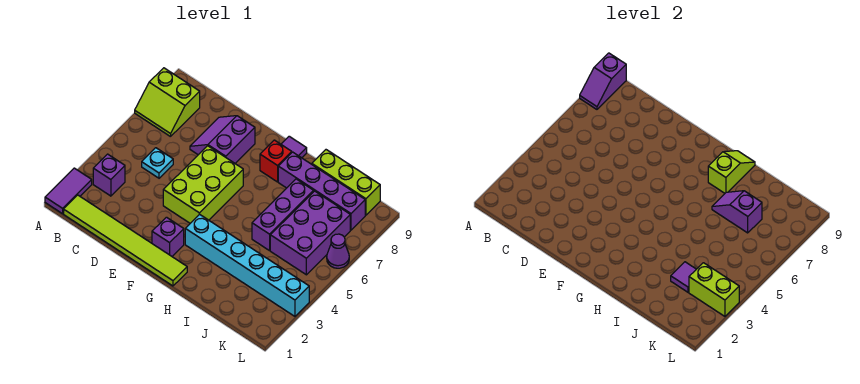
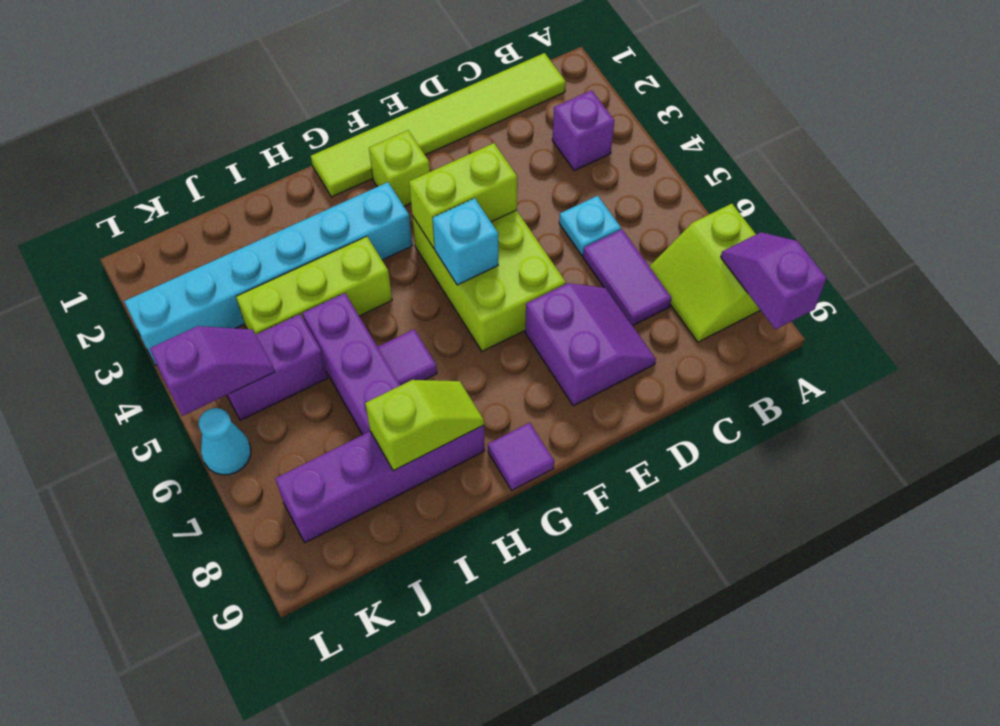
purple tile A1:A2 level 1 -> purple tile C6:C7 level 1
lime slope A7:B8 level 1 top 8 -> lime slope A7:B8 level 1 top A
purple brick F2 level 1 -> lime brick F2 level 1
none -> cyan brick F5 level 2
red brick G8 level 1 -> none
lime slope H8:H9 level 2 top 8 -> lime slope H8:I8 level 2 top I
purple slope I7:J7 level 2 top J -> purple slope K5:L5 level 2 top L
lime brick I9:K9 level 1 -> lime brick H4:J4 level 1
purple tile J3 level 2 -> purple tile H6 level 1
purple brick J5:K7 level 1 -> purple brick J5:K5 level 1
lime brick K3:L3 level 2 -> lime brick E4:F4 level 2
purple cone L6 level 1 -> cyan cone L6 level 1

